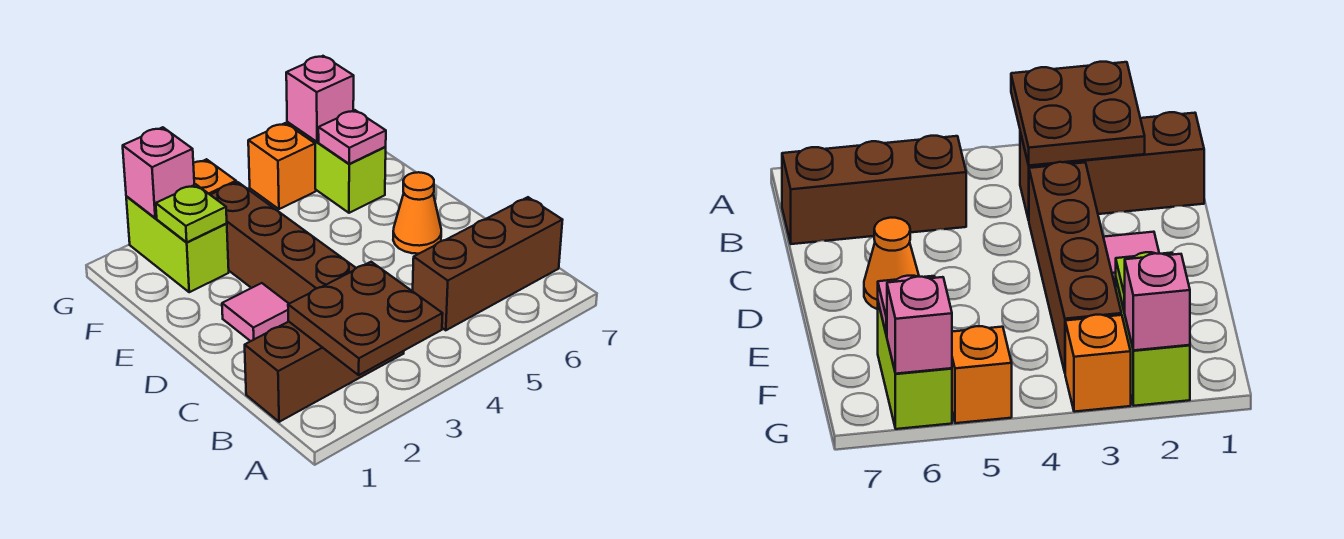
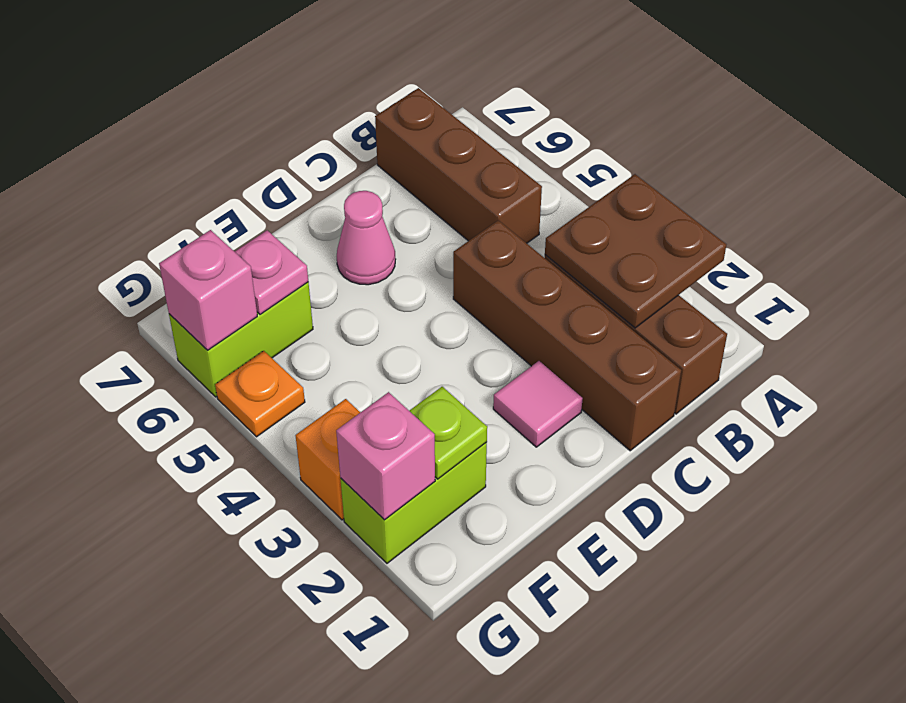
brown brick C3:F3 level 1 -> brown brick C1:C4 level 1
orange cone D6 level 1 -> pink cone D6 level 1
orange brick G5 level 1 -> orange plate G5 level 1

